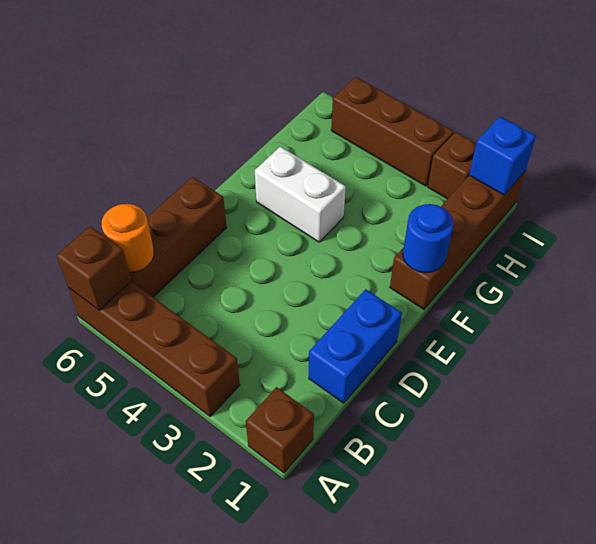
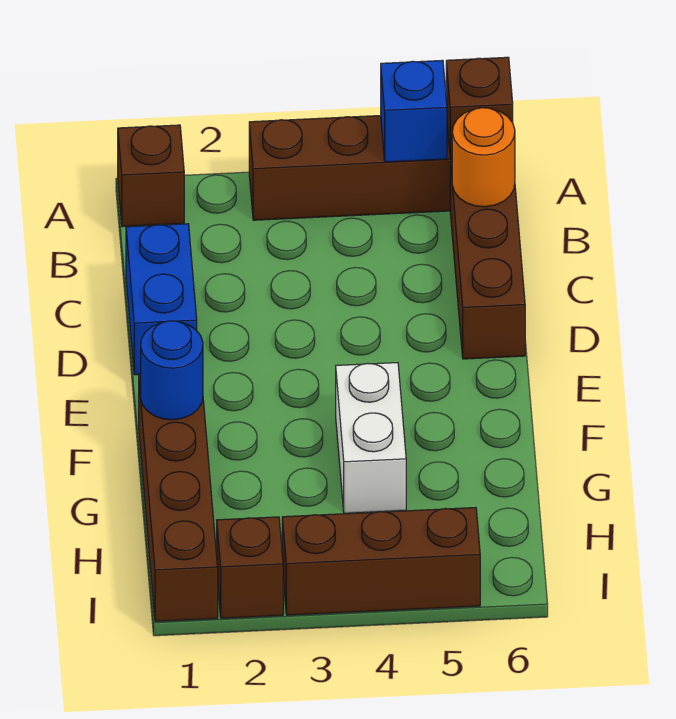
white brick F4:F5 level 1 -> white brick F4:G4 level 1
blue brick I1 level 2 -> blue brick A5 level 2

